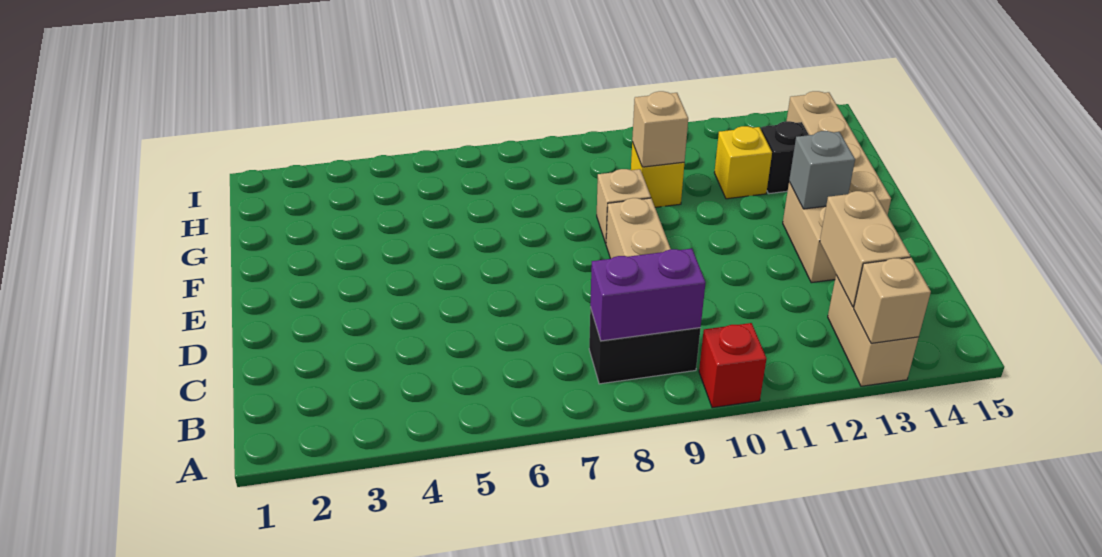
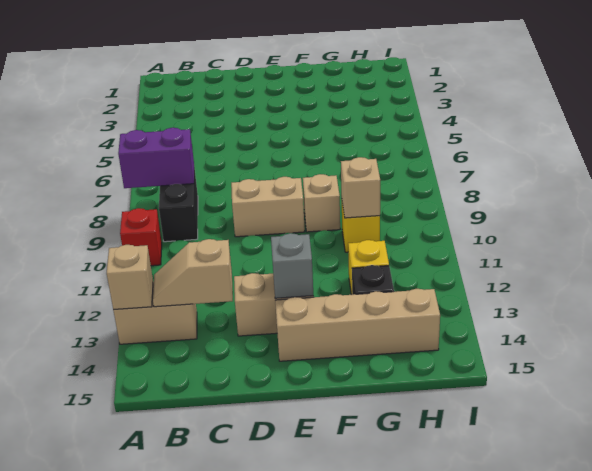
purple brick B8:B9 level 2 -> purple brick A8:B8 level 2
tan brick B13:C13 level 2 -> tan slope B13:C13 level 2 top C

